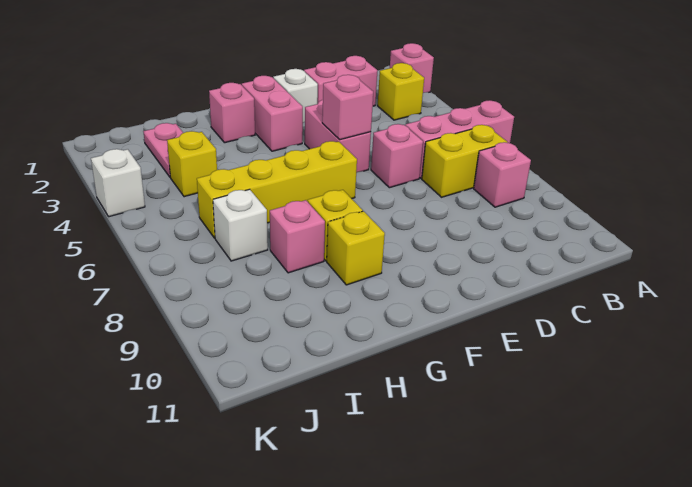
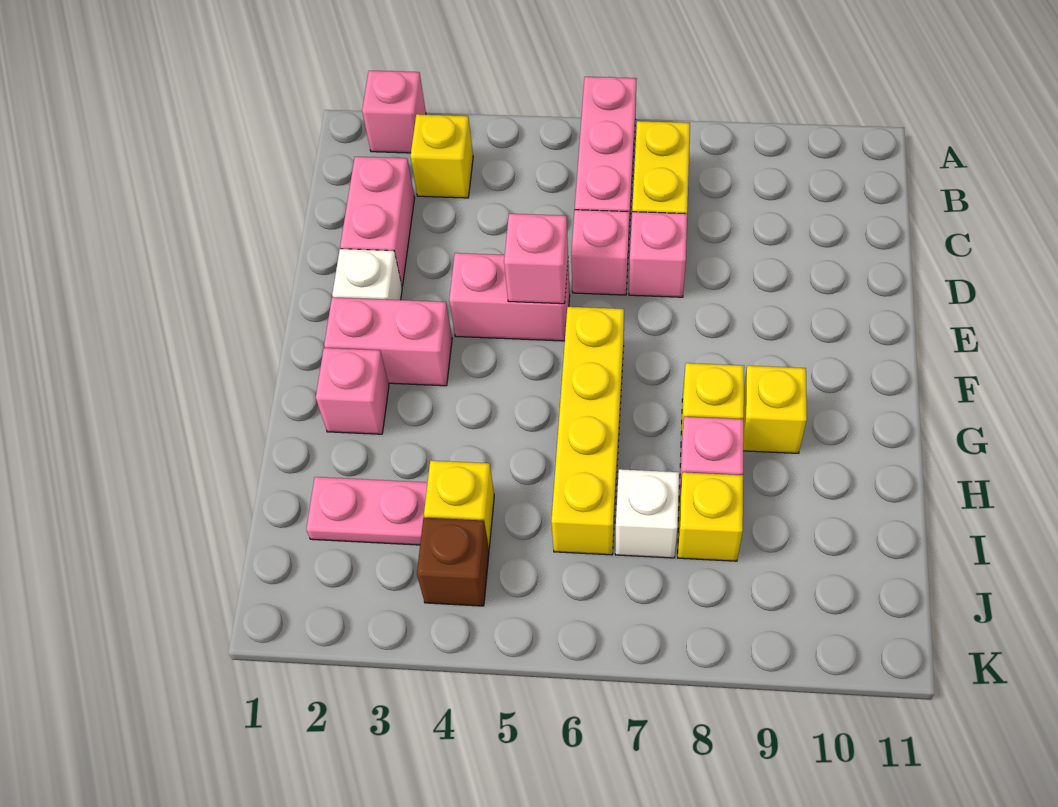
pink brick B8 level 1 -> pink brick D7 level 1
none -> yellow brick I8 level 1
none -> brown brick J4 level 1
white brick K4 level 1 -> none

